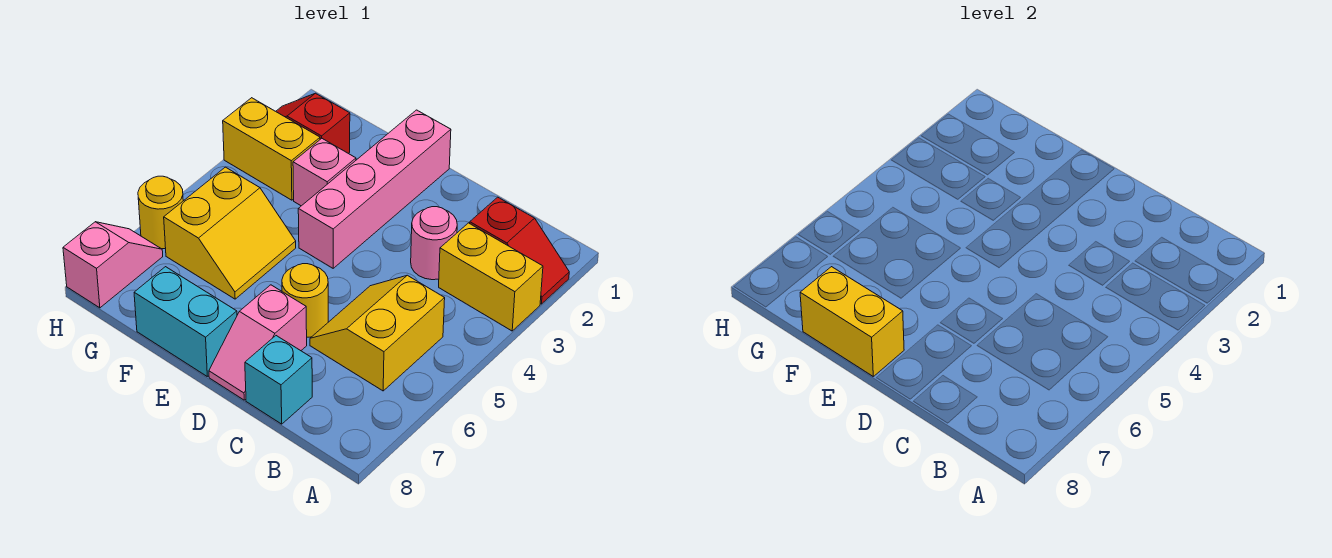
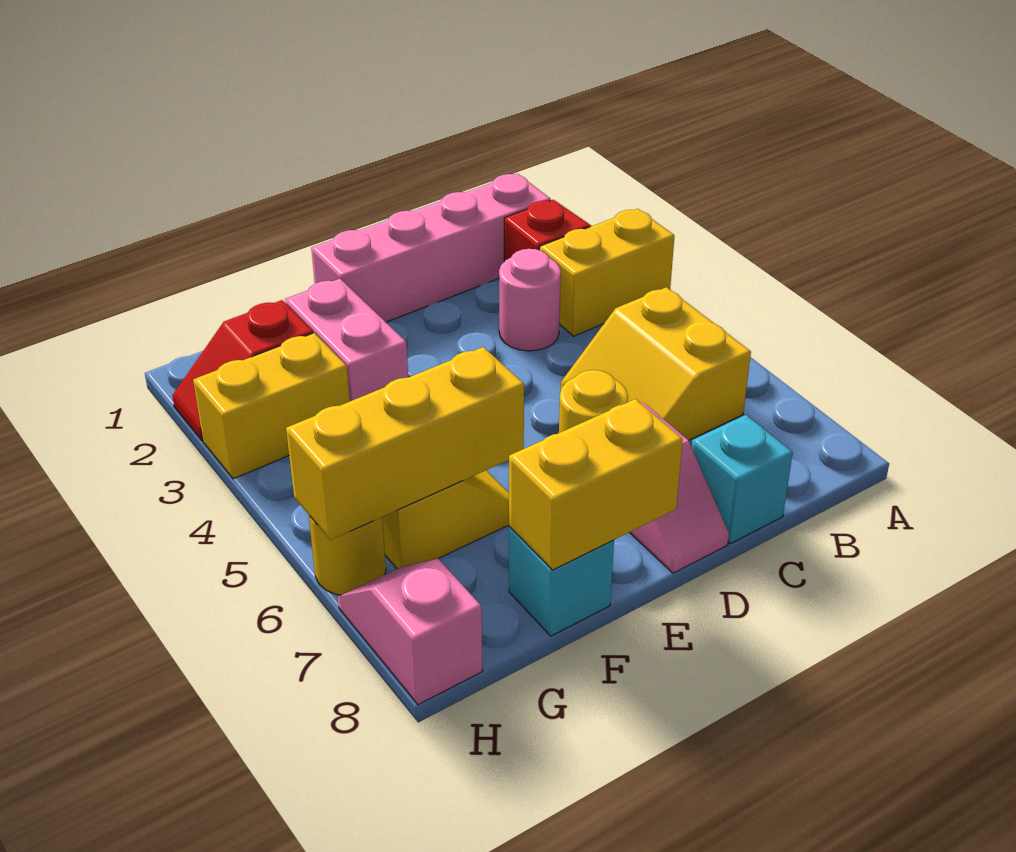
pink brick E1:E4 level 1 -> pink brick B1:E1 level 1
cyan brick E8:F8 level 1 -> cyan brick F8 level 1
pink brick F3 level 1 -> pink brick F2:F3 level 1
none -> yellow brick F6:H6 level 2

